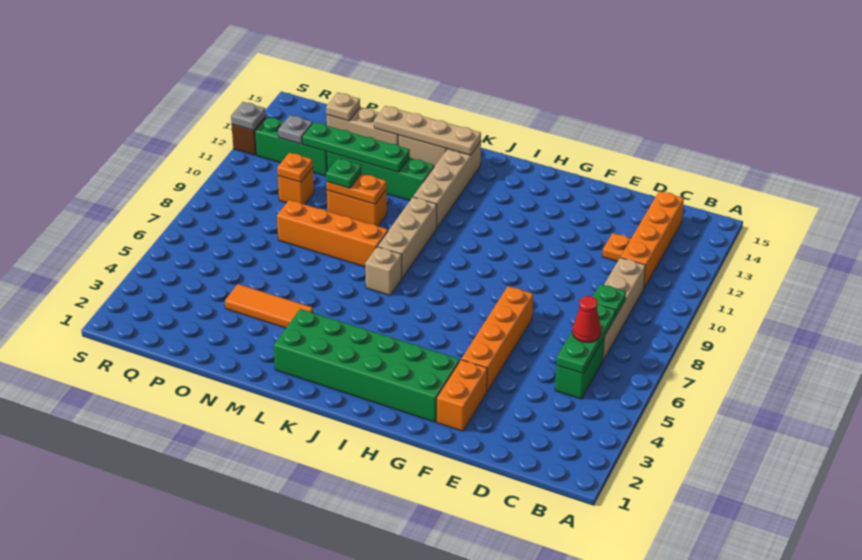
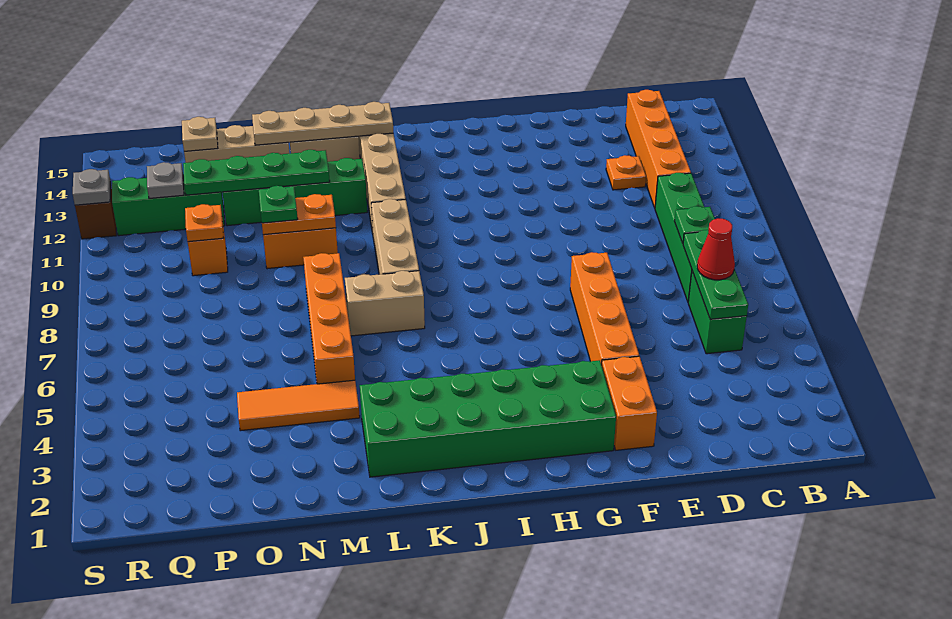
tan brick C7:C10 level 1 -> green brick C7:C10 level 1
tan brick K7 level 1 -> tan brick K7:L7 level 1
orange brick L8:O8 level 1 -> orange brick M5:M8 level 1

